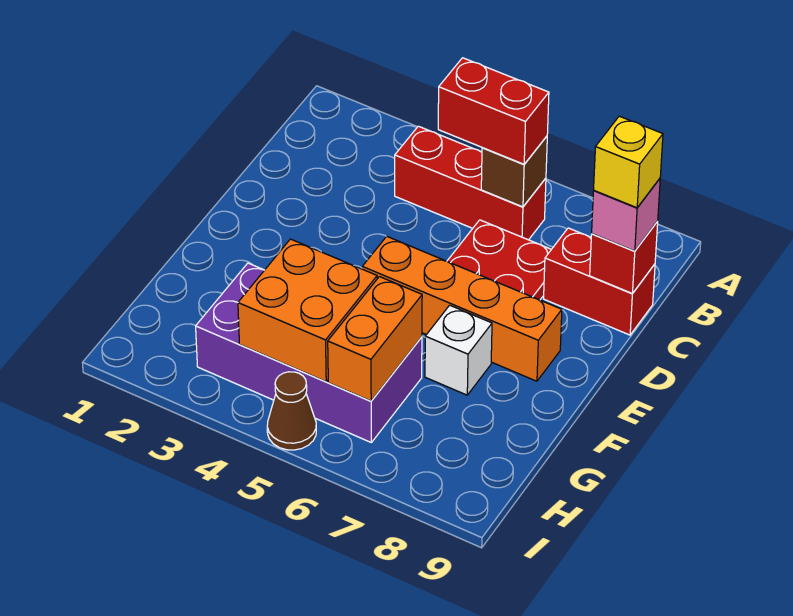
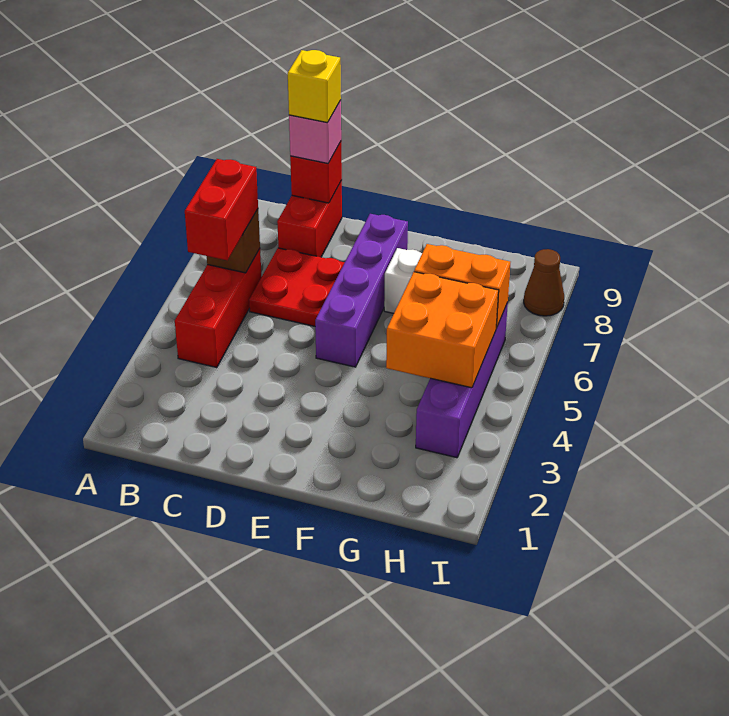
orange brick E5:E8 level 1 -> purple brick E5:E8 level 1
purple brick G3:H6 level 1 -> purple brick H3:H6 level 1
brown cone I5 level 1 -> brown cone I8 level 1

